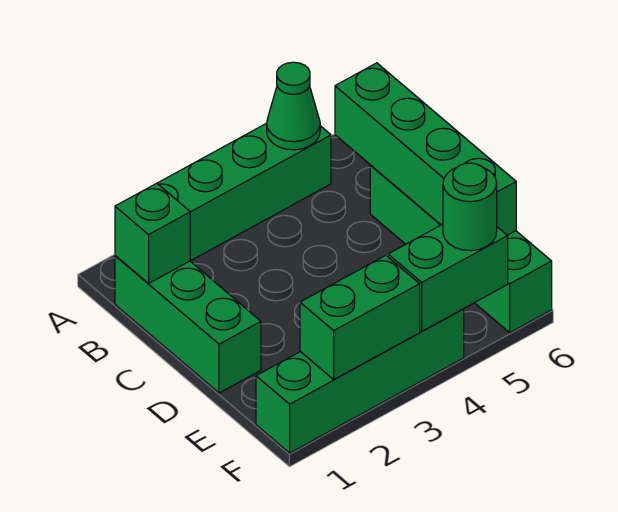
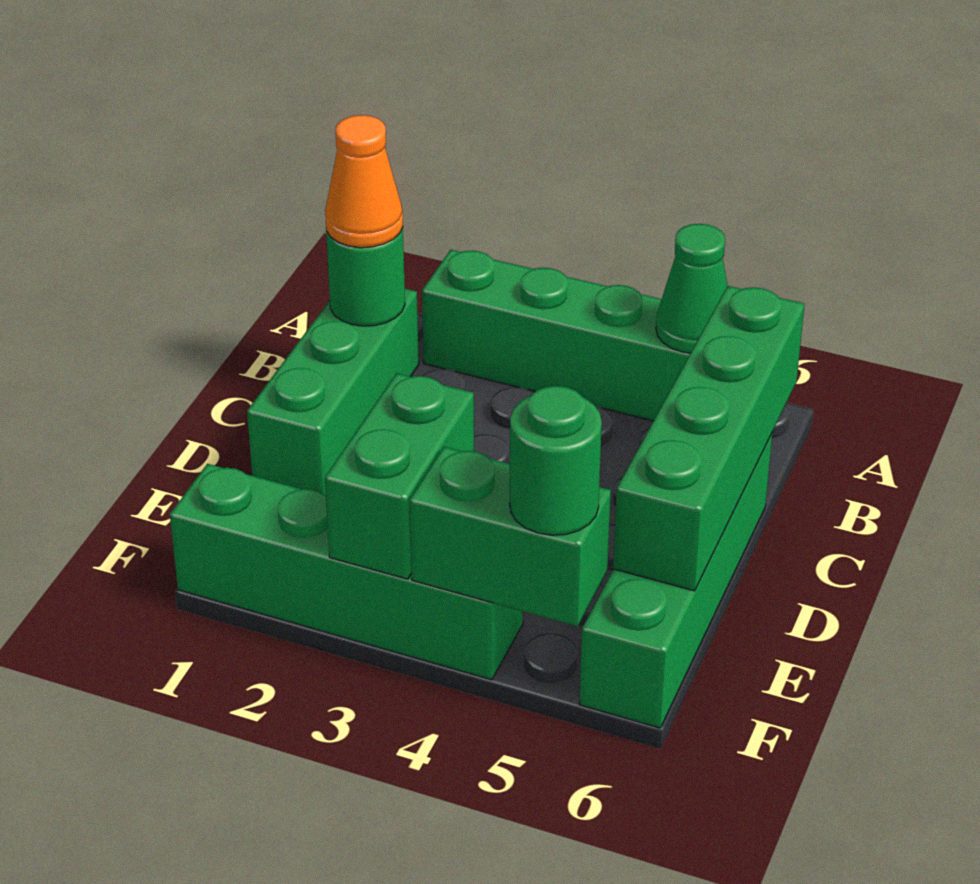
green brick B1 level 2 -> green round brick B1 level 2
none -> orange cone B1 level 3
green brick F2:F3 level 2 -> green brick E3:F3 level 2

